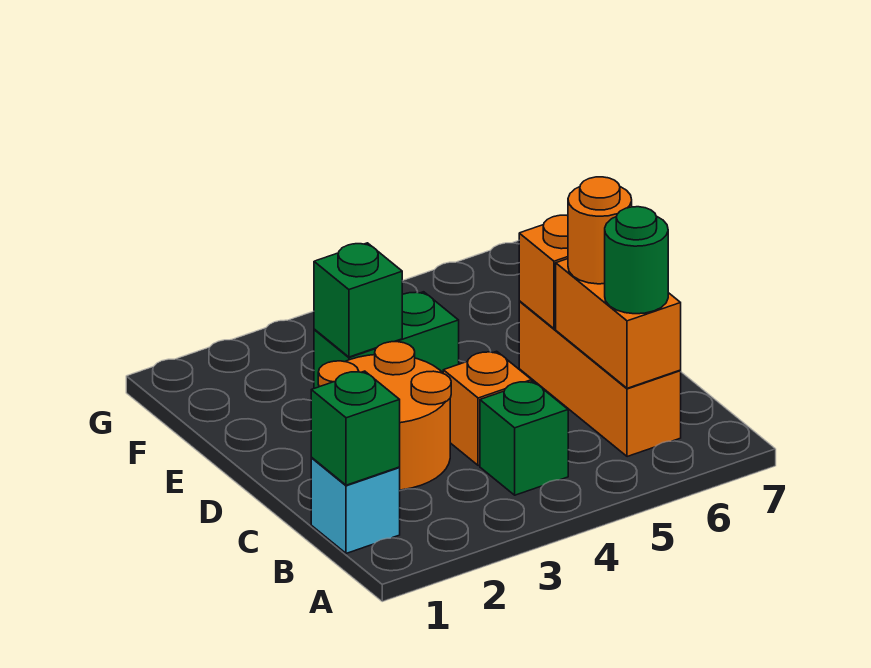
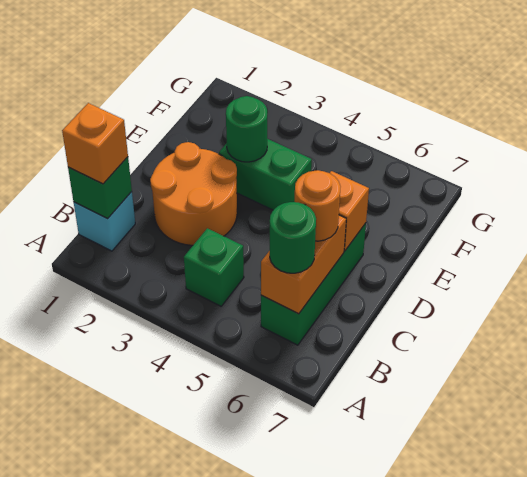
orange brick B6:D6 level 1 -> green brick B6:D6 level 1
orange brick C4 level 1 -> orange brick B1 level 3
green brick E3 level 2 -> green round brick E3 level 2

